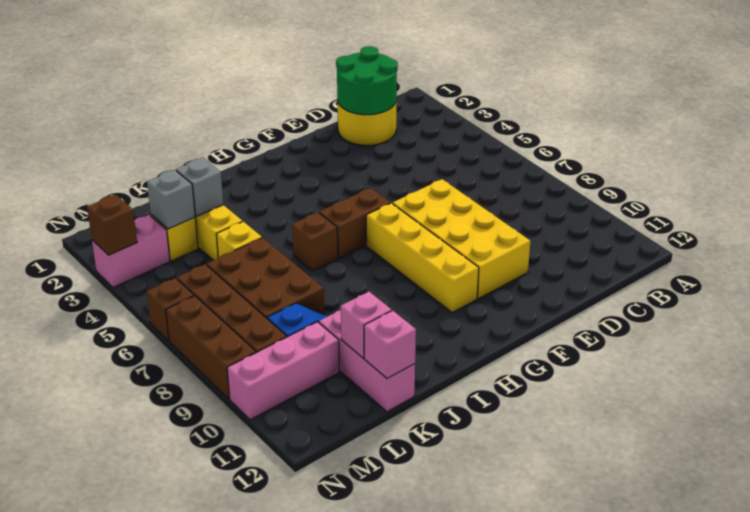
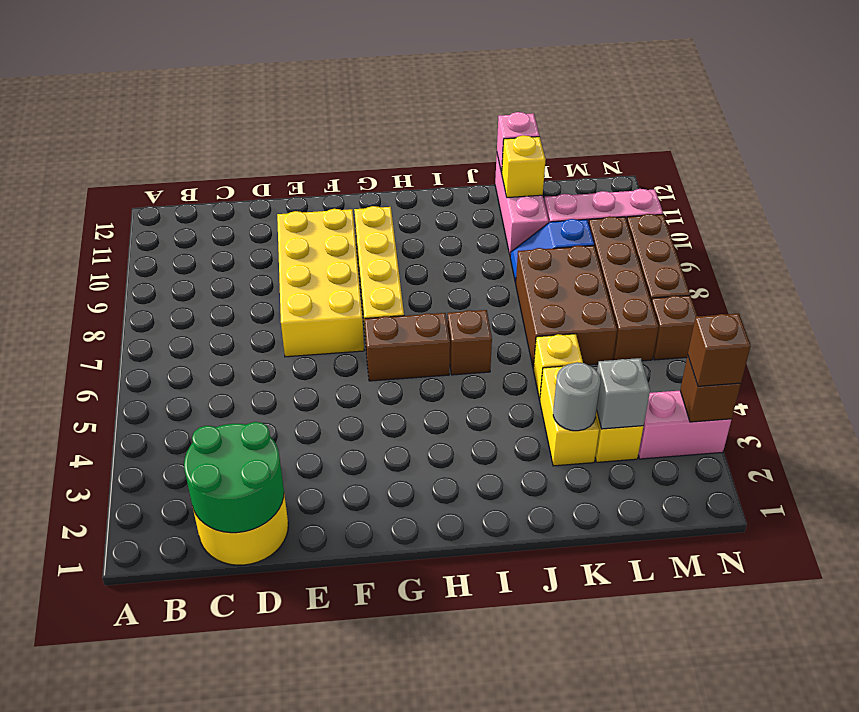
grey brick K3 level 2 -> grey round brick K3 level 2
pink brick K11 level 2 -> yellow brick K11 level 2
none -> brown brick N3 level 3

